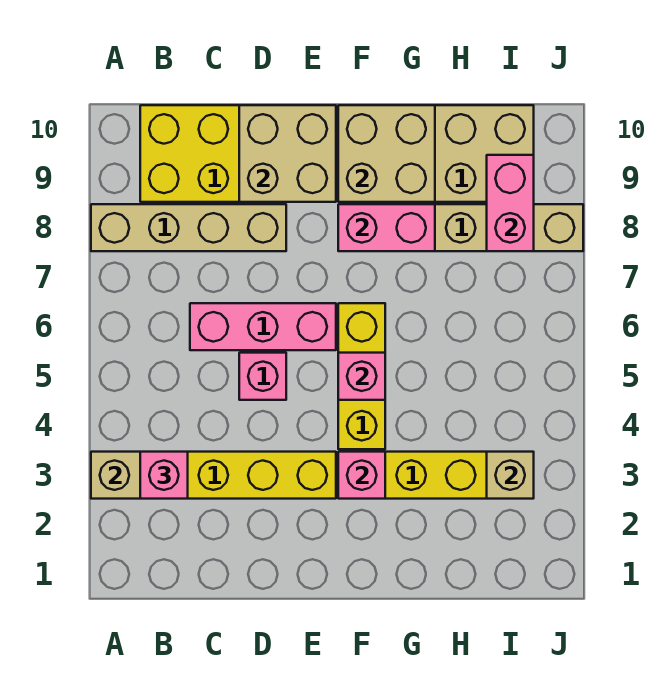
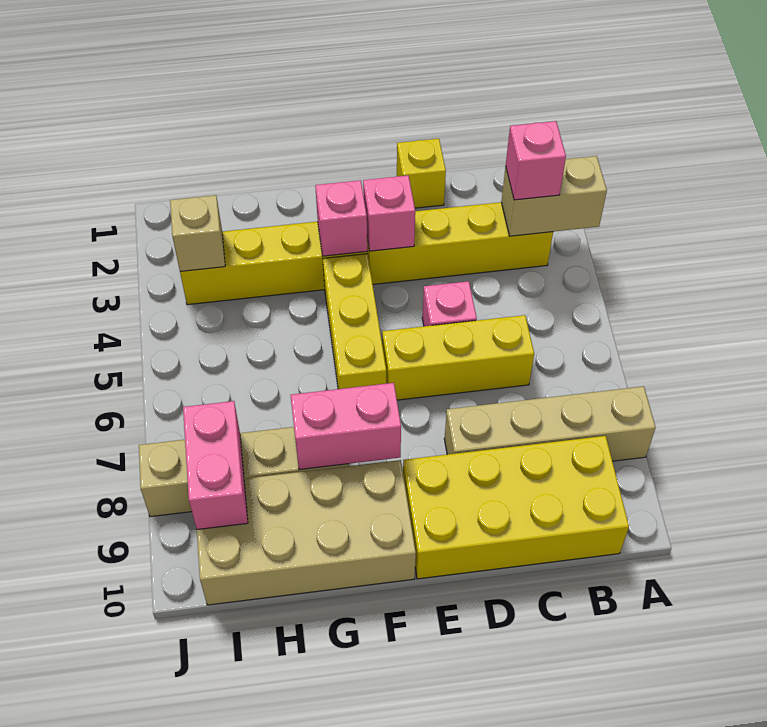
pink brick C6:E6 level 1 -> yellow brick C6:E6 level 1
none -> yellow brick D1 level 1
tan brick D9:E10 level 2 -> none
pink brick F5 level 2 -> pink brick E3 level 2
tan brick F9:G10 level 2 -> none

